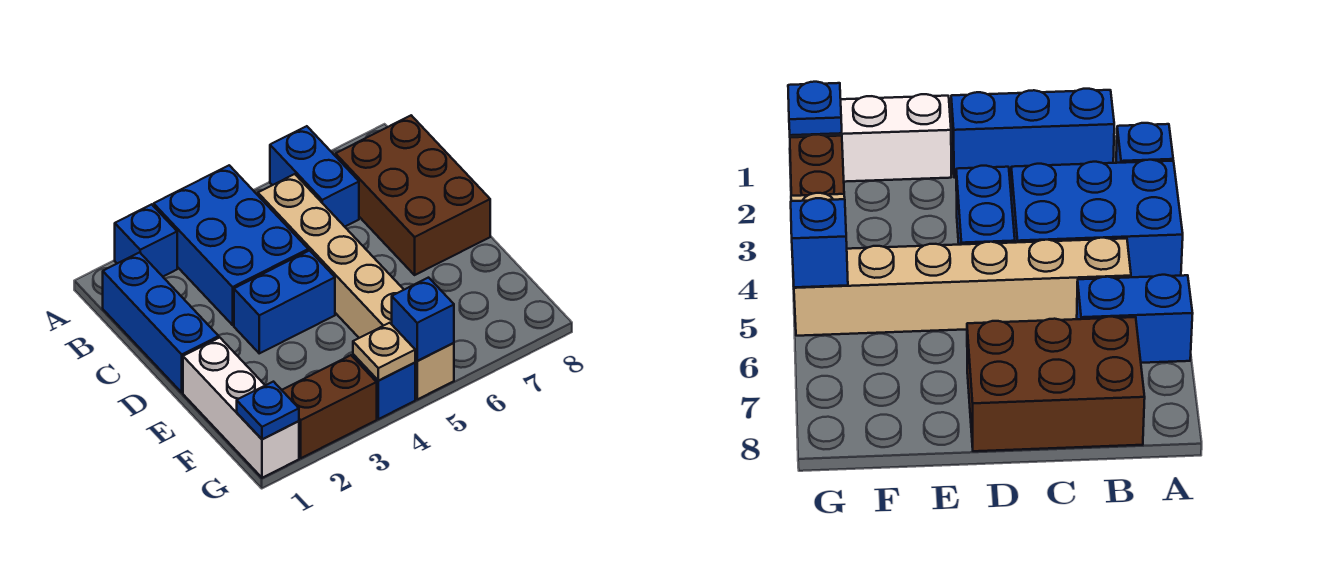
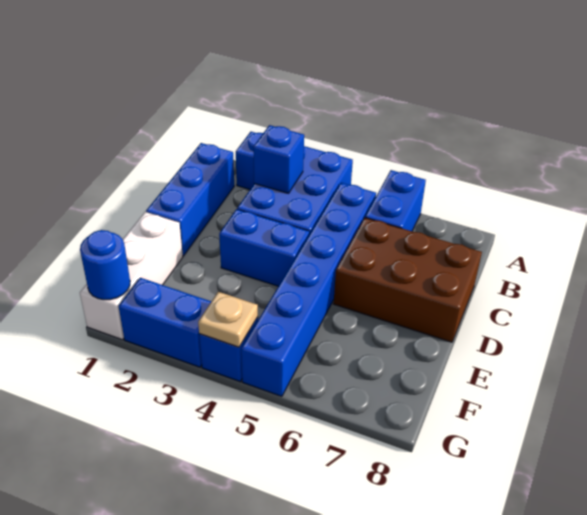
tan brick B5:G5 level 1 -> blue brick B5:G5 level 1
brown brick B7:D8 level 1 -> brown brick C6:D8 level 1
blue plate G1 level 2 -> blue round brick G1 level 2
brown brick G2:G3 level 1 -> blue brick G2:G3 level 1
blue brick G5 level 2 -> blue brick B3 level 2

